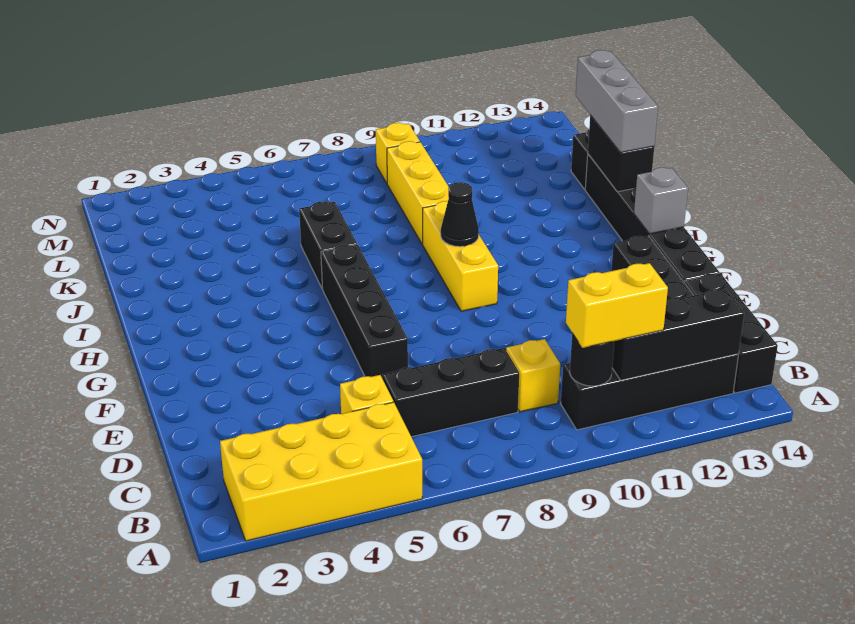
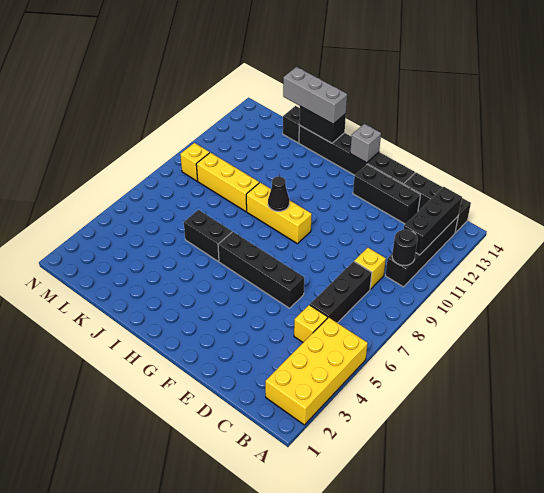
yellow brick B10:B11 level 3 -> none

